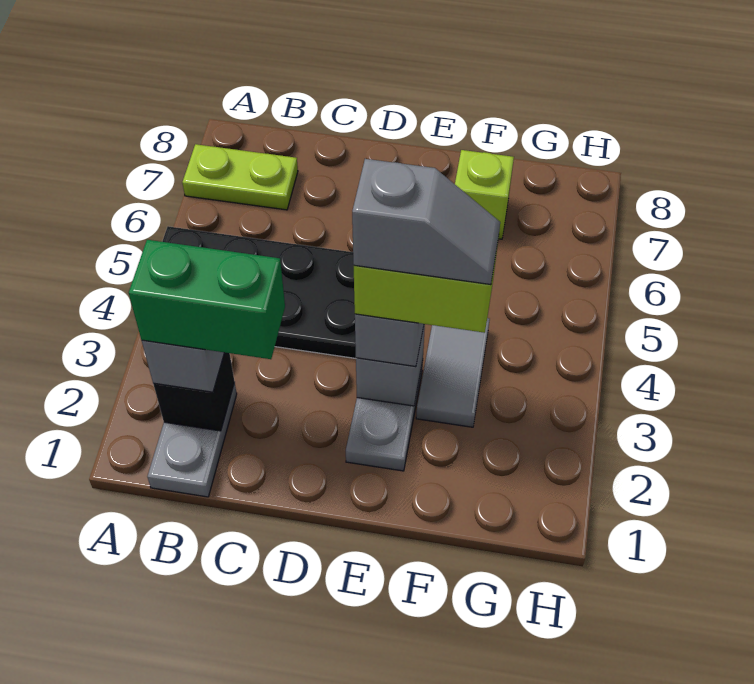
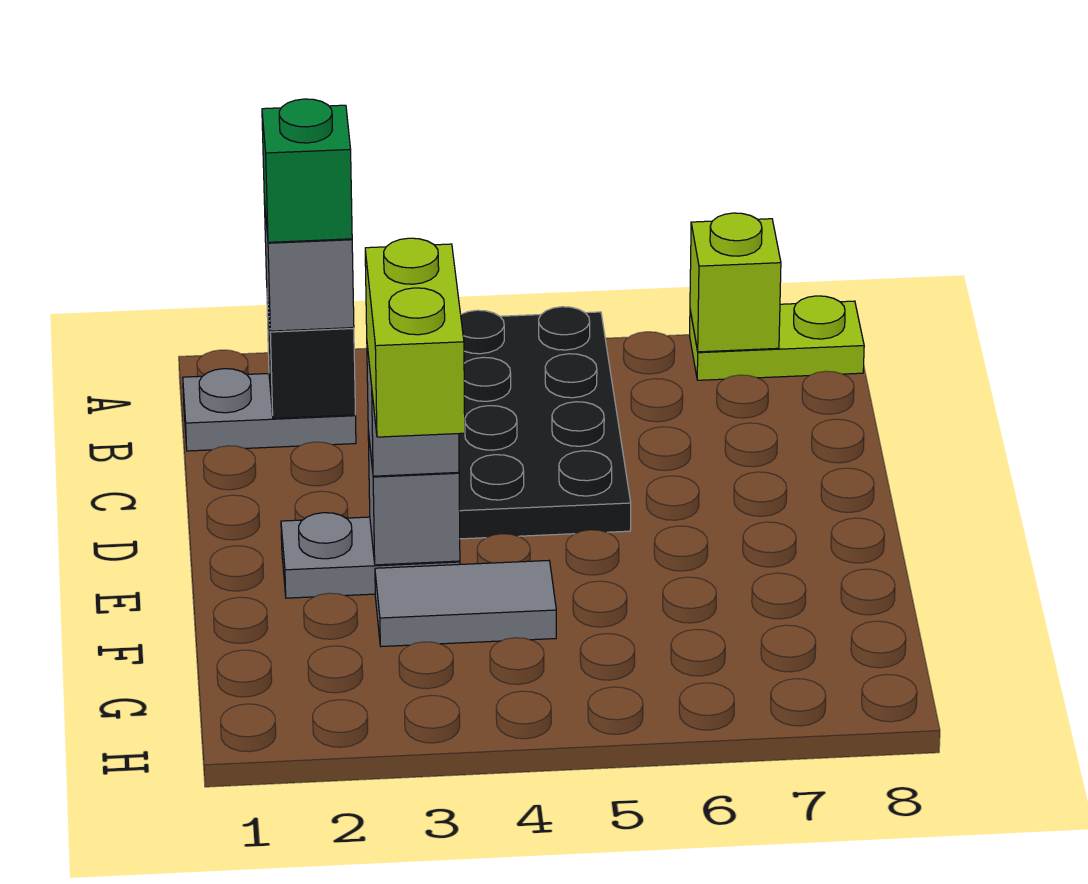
lime plate A7:B7 level 1 -> lime plate A7:A8 level 1
green brick B2:C2 level 4 -> green brick B2 level 4
grey slope E3:F3 level 5 top E -> none
lime brick F7 level 1 -> lime brick A7 level 2

